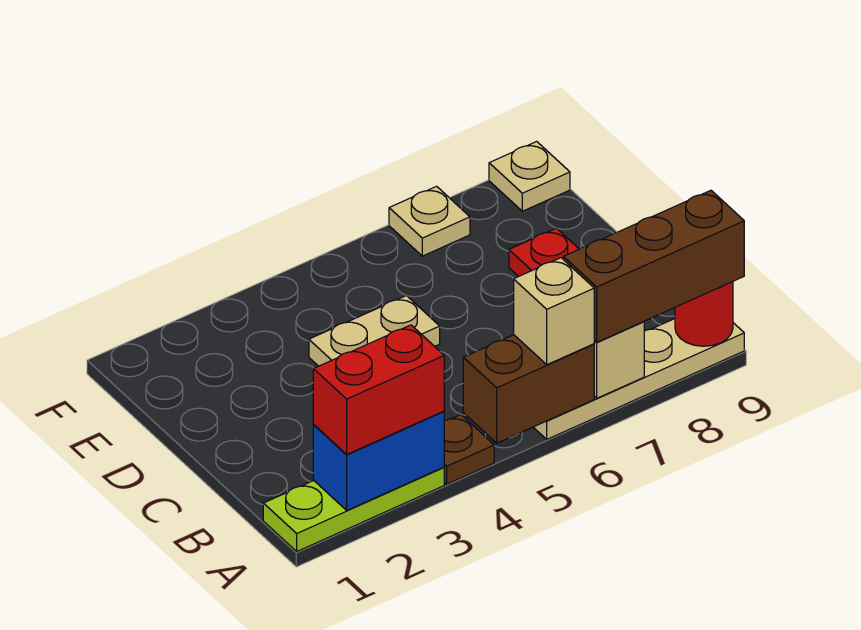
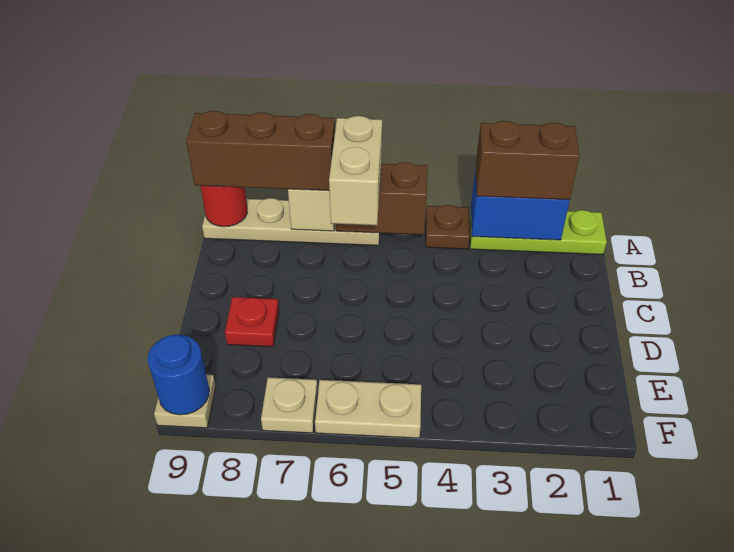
red brick A2:A3 level 3 -> brown brick A2:A3 level 3
tan brick A6 level 3 -> tan brick A6:B6 level 3
tan plate D4:D5 level 1 -> tan plate F5:F6 level 1
none -> blue round brick F9 level 2

